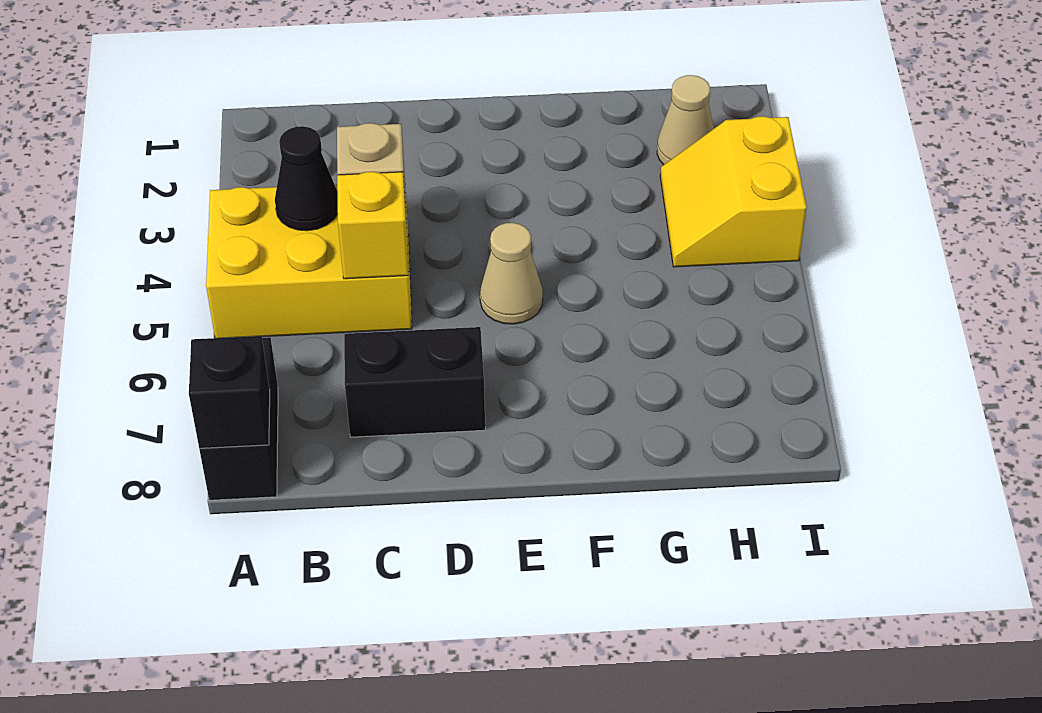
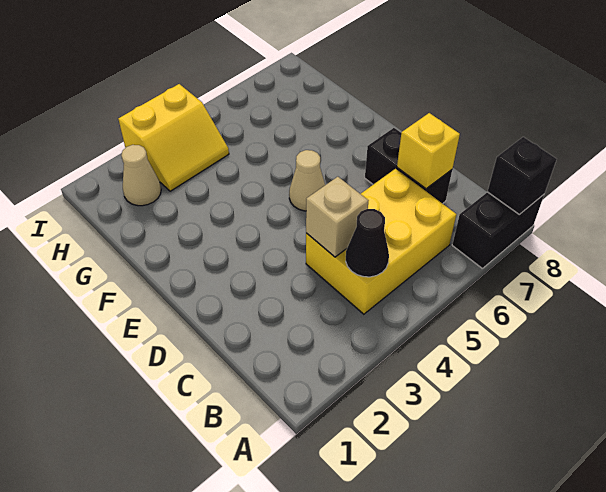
yellow brick A4:C5 level 1 -> yellow brick B4:C6 level 1
yellow brick C5 level 2 -> yellow brick C7 level 2

